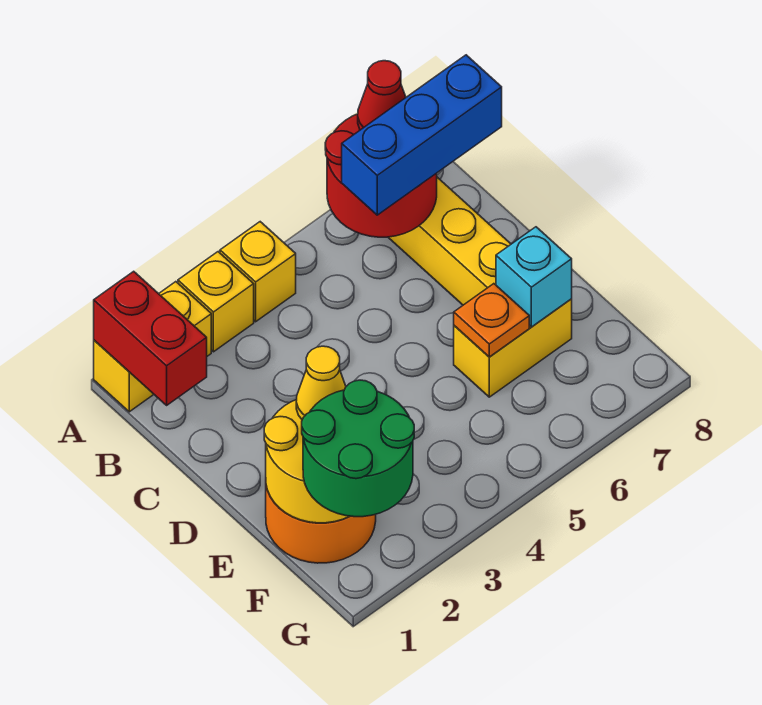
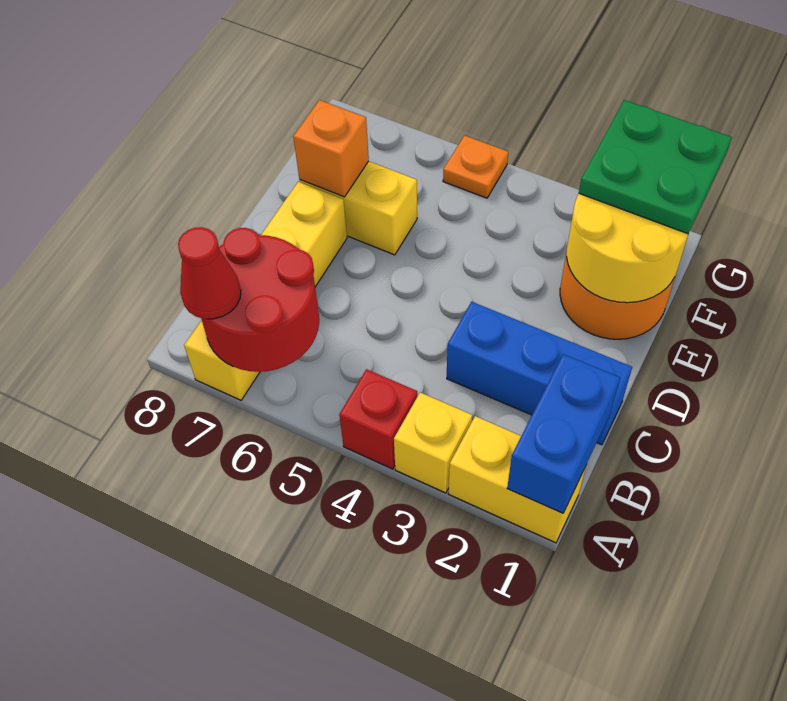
red brick A1:B1 level 2 -> blue brick A1:B1 level 2
yellow brick A4 level 1 -> red brick A4 level 1
blue brick B6:B8 level 3 -> blue brick C1:C3 level 1
yellow cone E2 level 3 -> none
orange plate E6 level 2 -> orange plate G5 level 1
cyan brick E7 level 2 -> orange brick E7 level 2
green round brick F1:G2 level 3 -> green plate F1:G2 level 3

